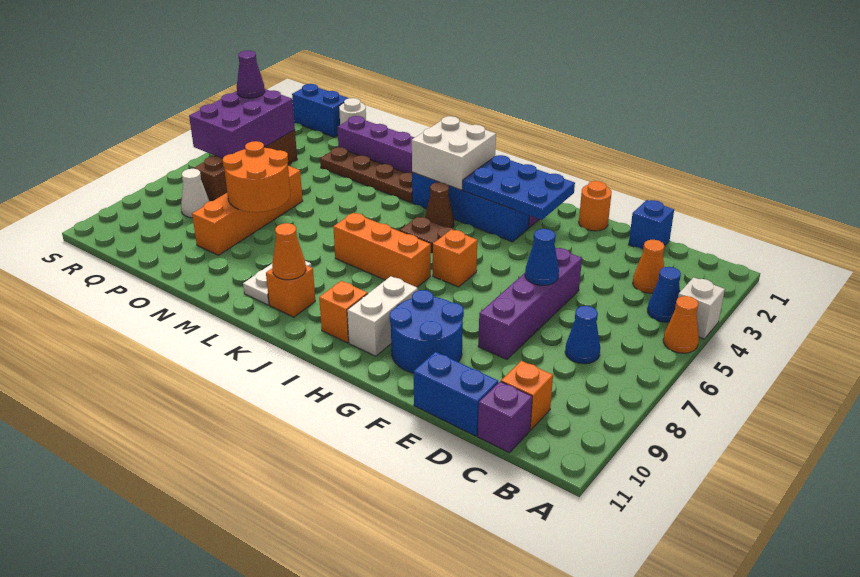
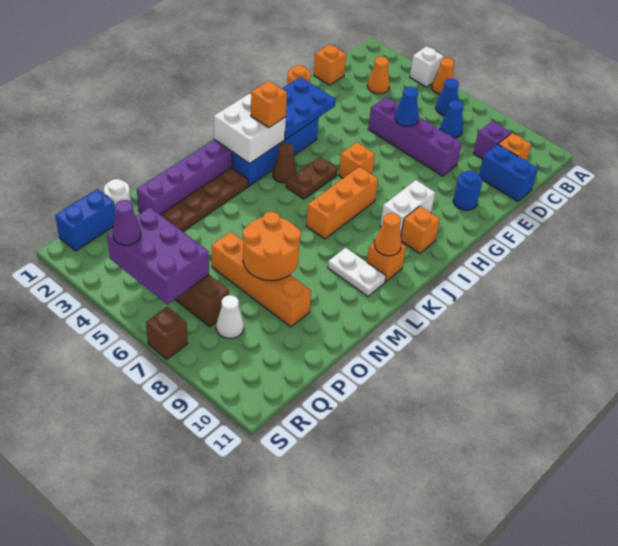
blue cone B4 level 1 -> blue cone B6 level 1
purple brick C11 level 1 -> purple brick C9 level 1
blue brick D1 level 1 -> orange brick D1 level 1
blue brick D11:E11 level 1 -> blue brick D10:D11 level 1
blue round brick F9:G10 level 1 -> blue round brick F10 level 1
white brick H9:H10 level 1 -> white brick H9:I9 level 1
none -> orange brick J3 level 3
none -> brown brick S7 level 1

